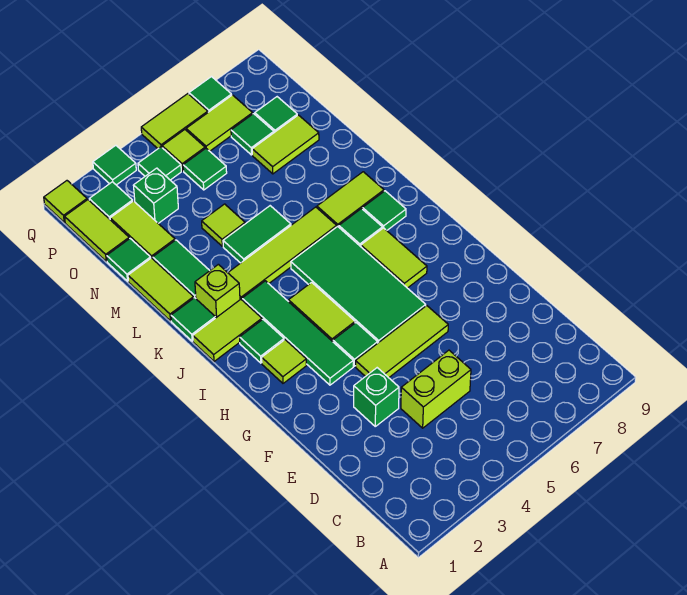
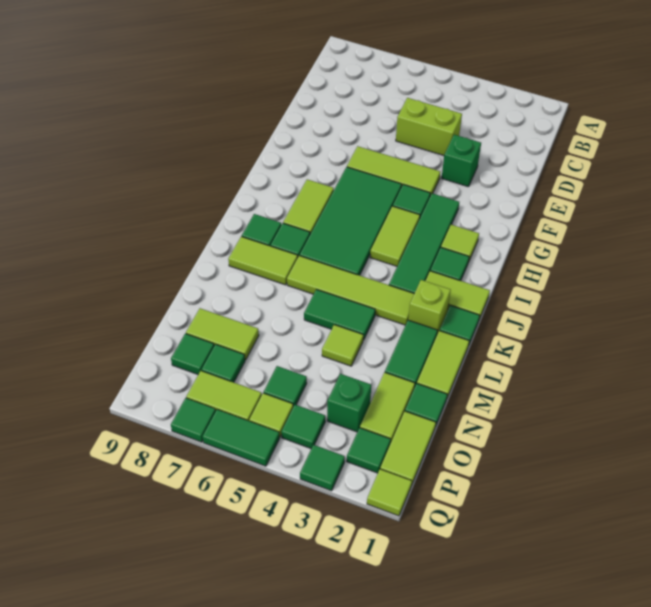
lime tile Q5:Q6 level 1 -> green tile Q5:Q6 level 1

